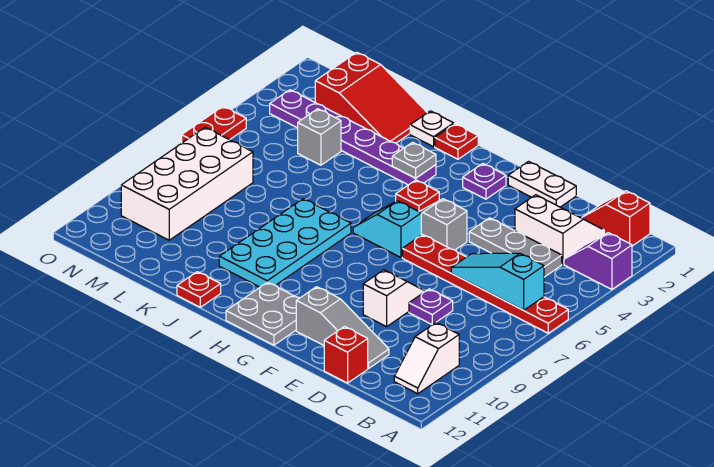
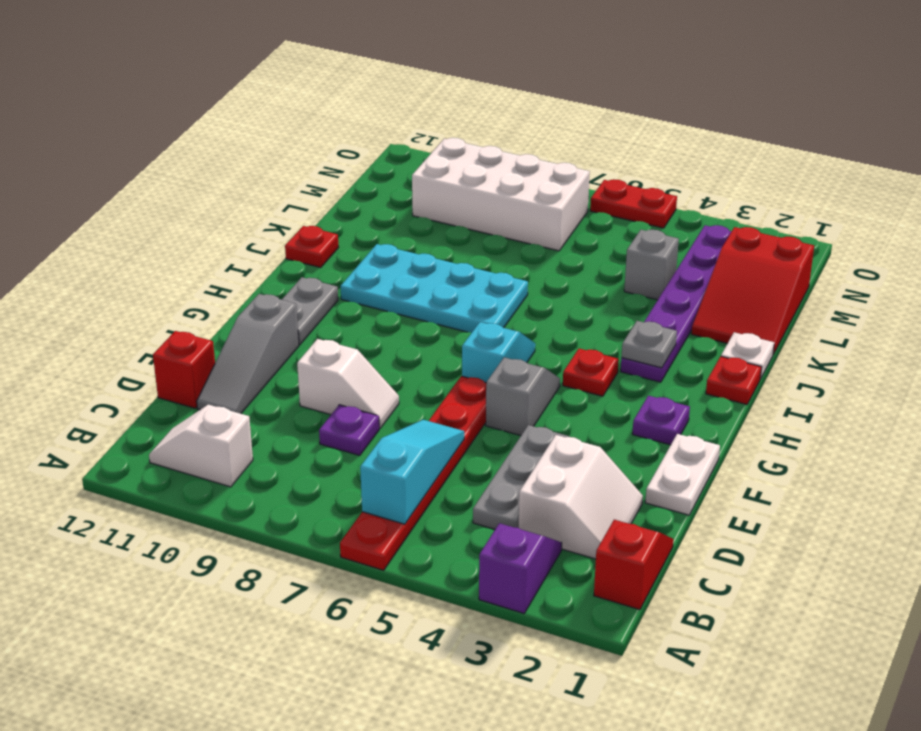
grey plate G11:H12 level 1 -> grey plate G11:H11 level 1

